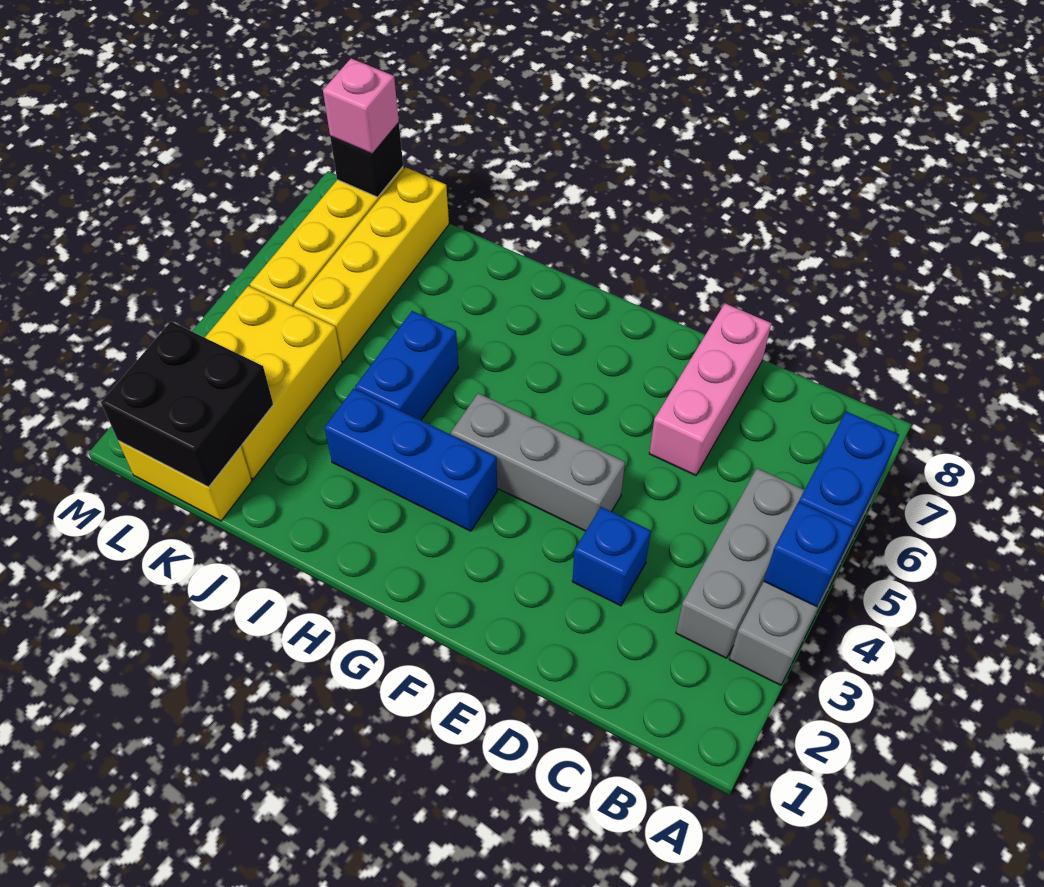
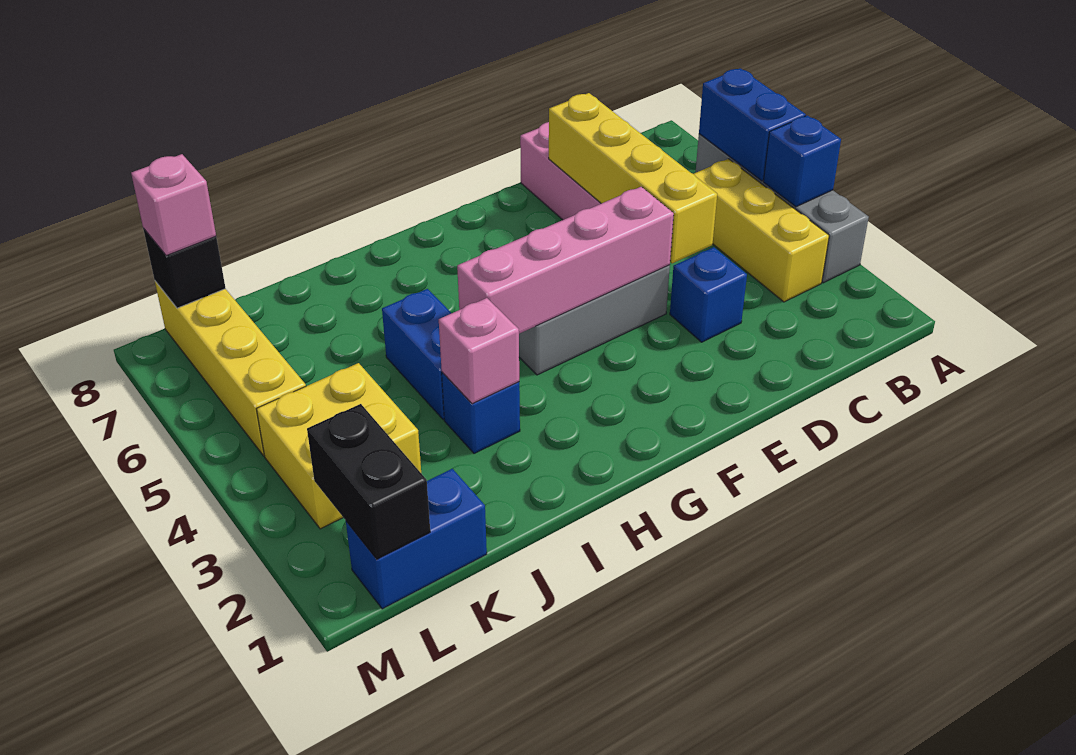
grey brick B3:B5 level 1 -> yellow brick B3:B5 level 1
none -> pink brick E4:H4 level 2
blue brick G3:I3 level 1 -> blue brick I3 level 1
none -> pink brick I3 level 2
yellow brick K1:L1 level 1 -> blue brick K1:L1 level 1
black brick K1:L2 level 2 -> black brick L1:L2 level 2
yellow brick K2:L4 level 1 -> yellow brick K3:L4 level 1
yellow brick K5:K8 level 1 -> yellow brick D4:D7 level 2

